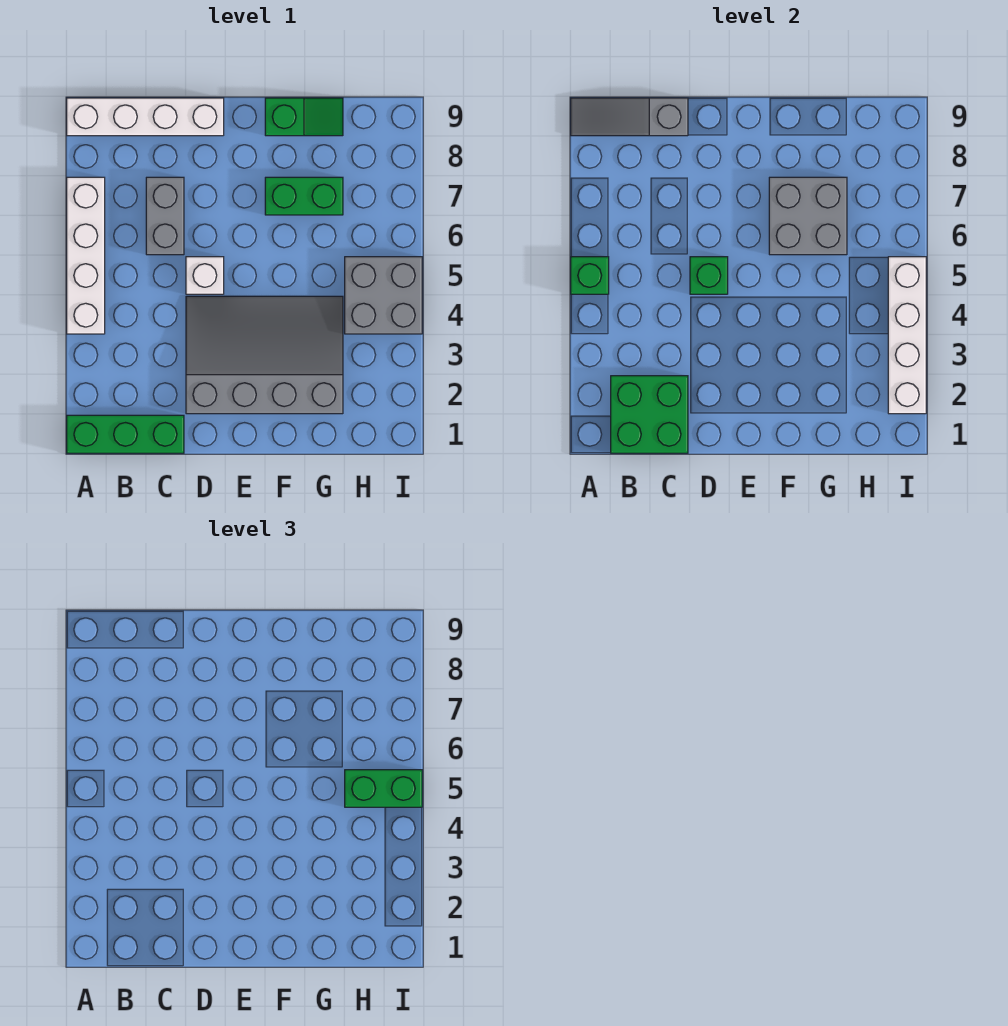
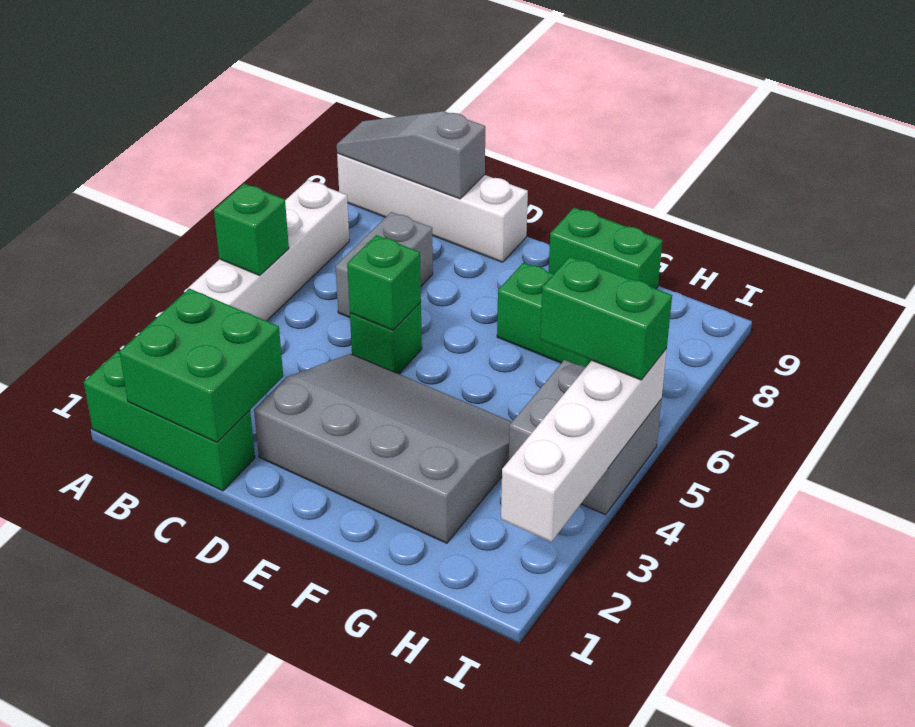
white brick D5 level 1 -> green brick D5 level 1
grey brick F6:G7 level 2 -> none
green slope F9:G9 level 1 top F -> green brick F9:G9 level 1

